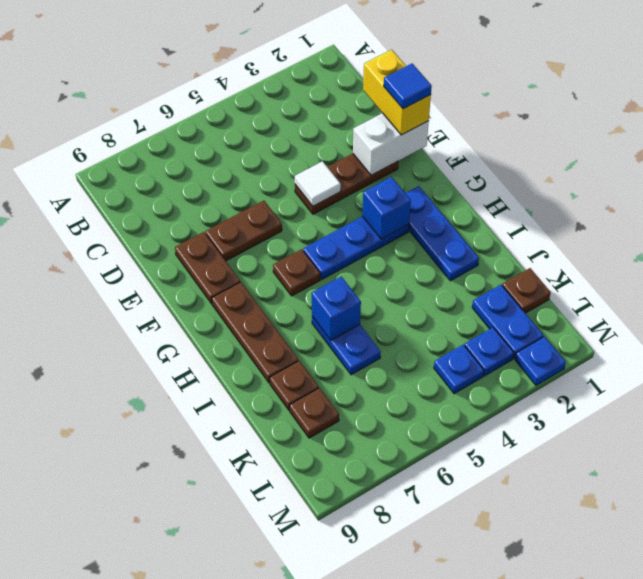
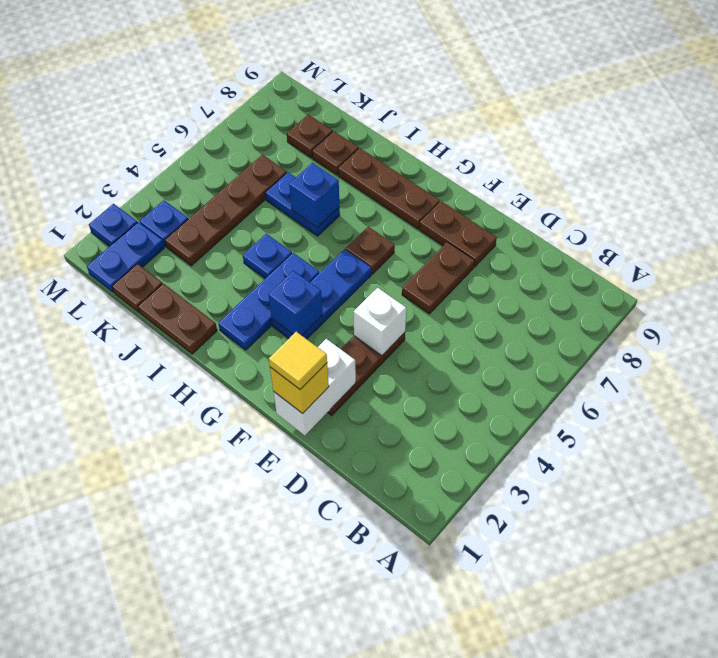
yellow brick D1:E1 level 3 -> yellow brick E1 level 3
blue tile E1 level 4 -> yellow tile E1 level 4
white tile E4 level 2 -> white brick E4 level 2
blue plate G2:I2 level 1 -> blue plate H2:H4 level 1
none -> brown plate I1:J1 level 1
blue plate K2:L2 level 1 -> blue plate L1:L2 level 1
none -> brown plate K3:K6 level 1
blue plate L4 level 1 -> blue plate I4 level 1

